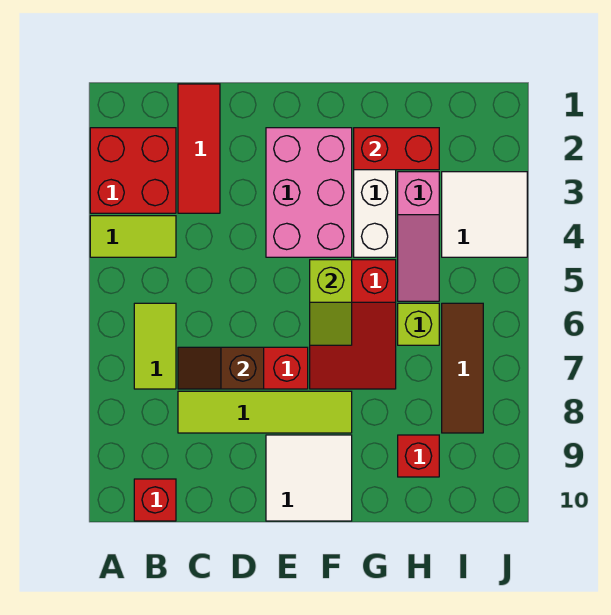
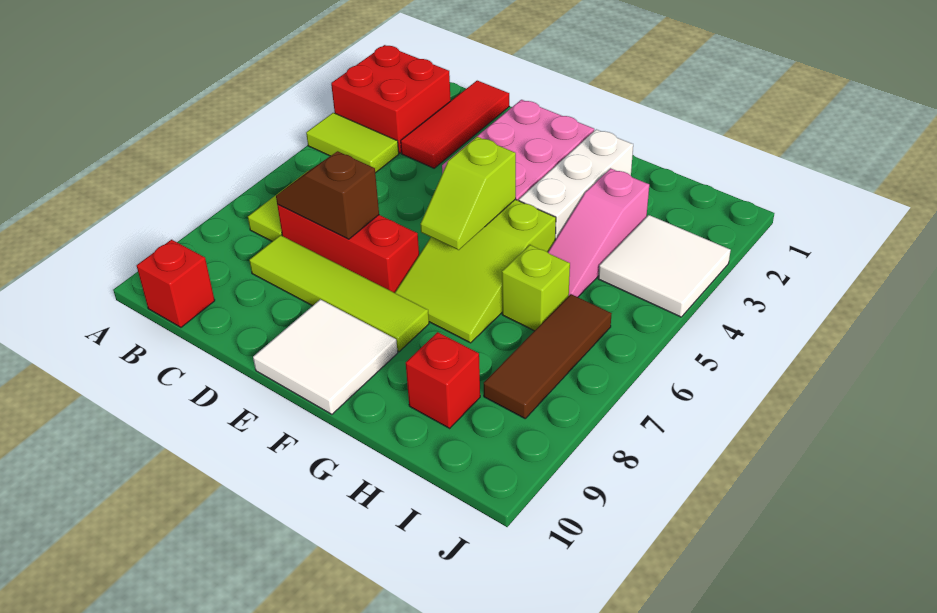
red slope F5:G7 level 1 top 5 -> lime slope F5:G7 level 1 top 5
red brick G2:H2 level 2 -> none

